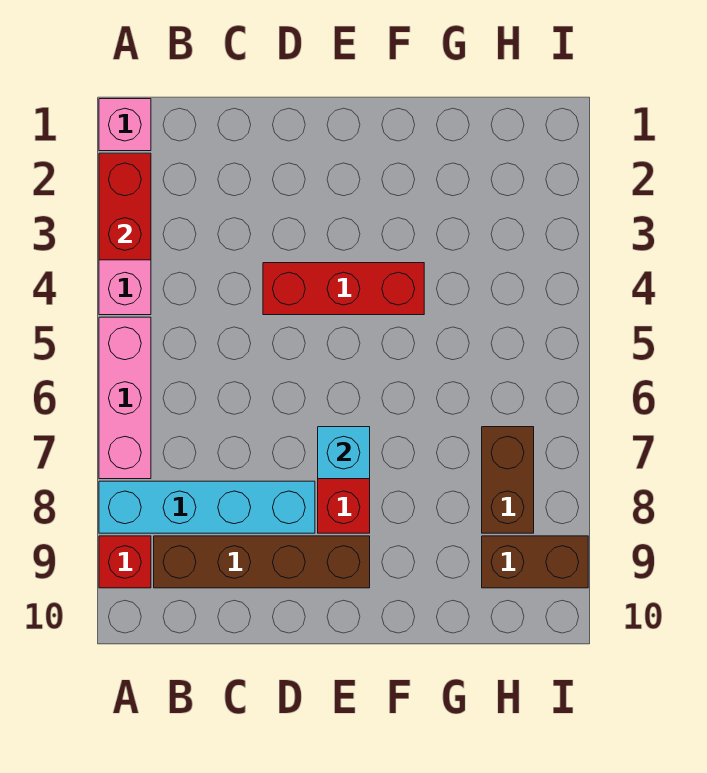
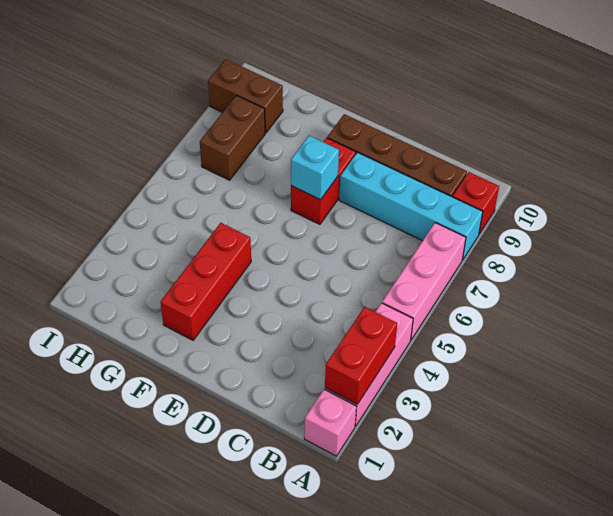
red brick D4:F4 level 1 -> red brick F2:F4 level 1

